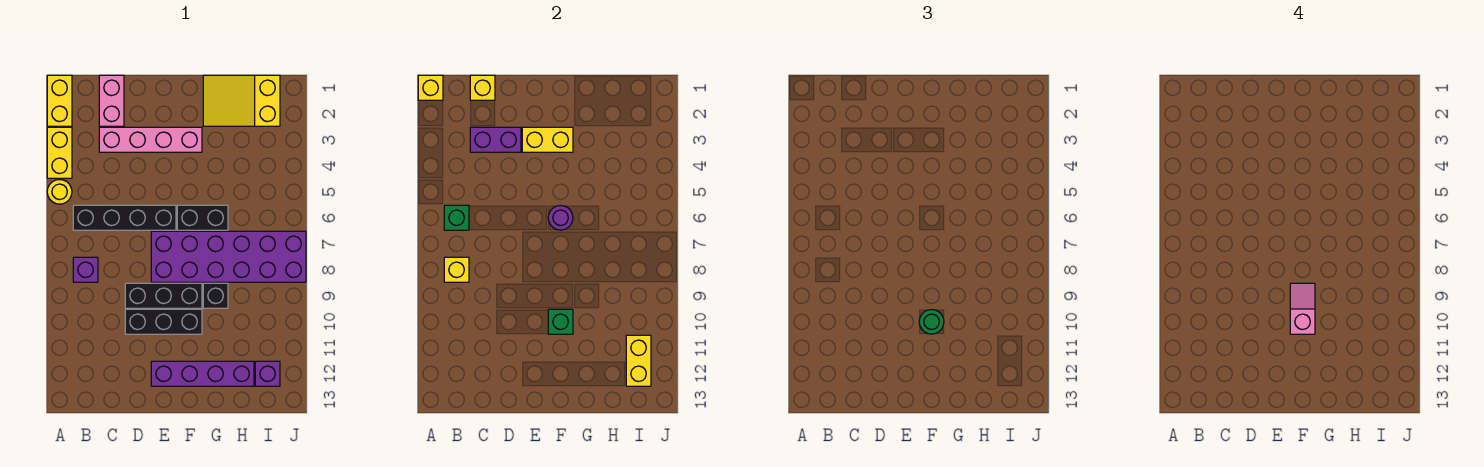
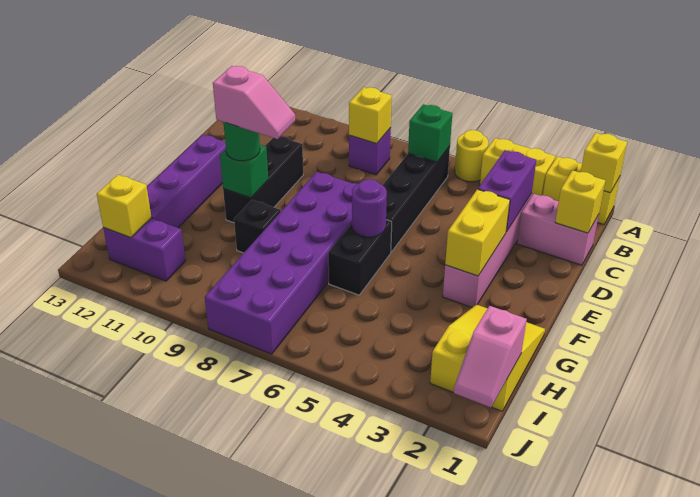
black brick D9:F9 level 1 -> none
none -> pink slope I1:J1 level 2 top I
yellow brick I11:I12 level 2 -> yellow brick I12 level 2
purple brick I12 level 1 -> purple brick I11:I12 level 1

